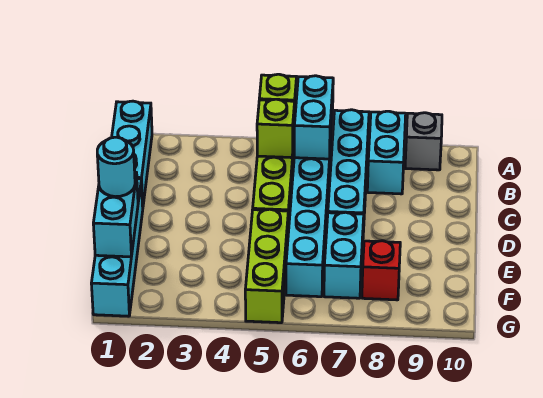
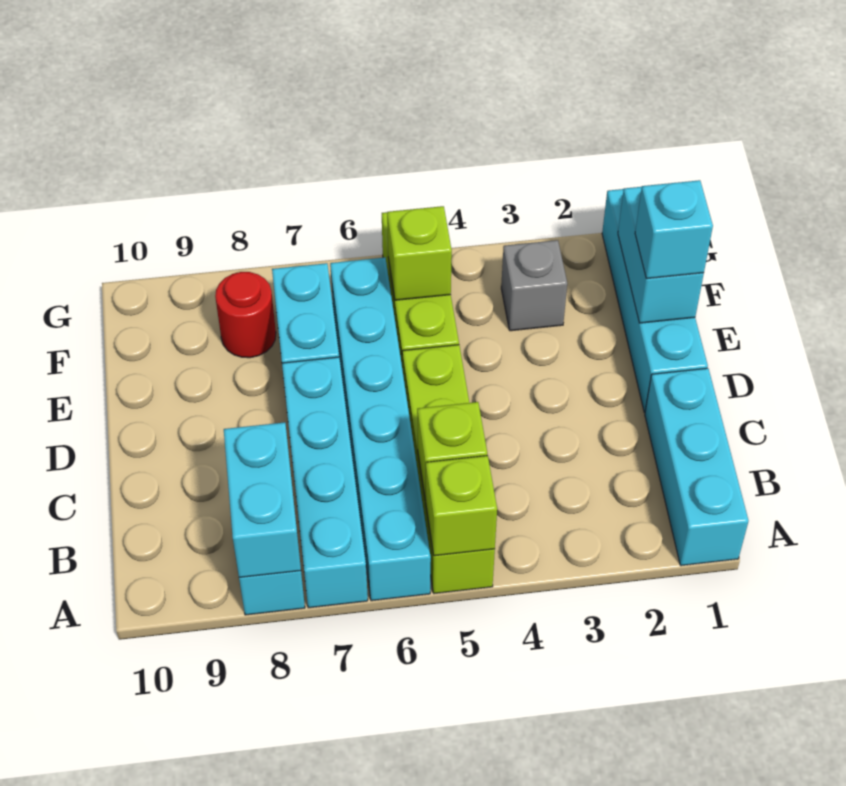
cyan brick A6:B6 level 2 -> cyan brick A8:B8 level 2
grey brick A9 level 1 -> grey brick F3 level 1
cyan round brick E1 level 3 -> cyan brick E1 level 3
none -> lime brick F5 level 2
red brick F8 level 1 -> red round brick F8 level 1

